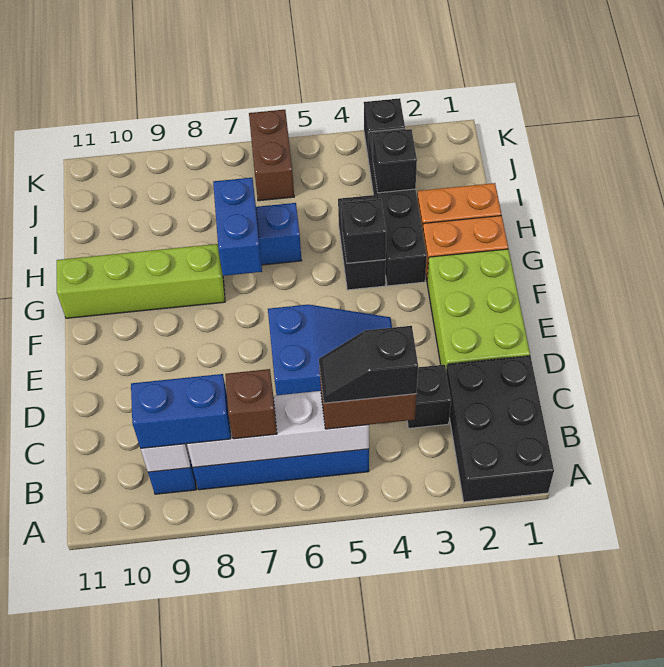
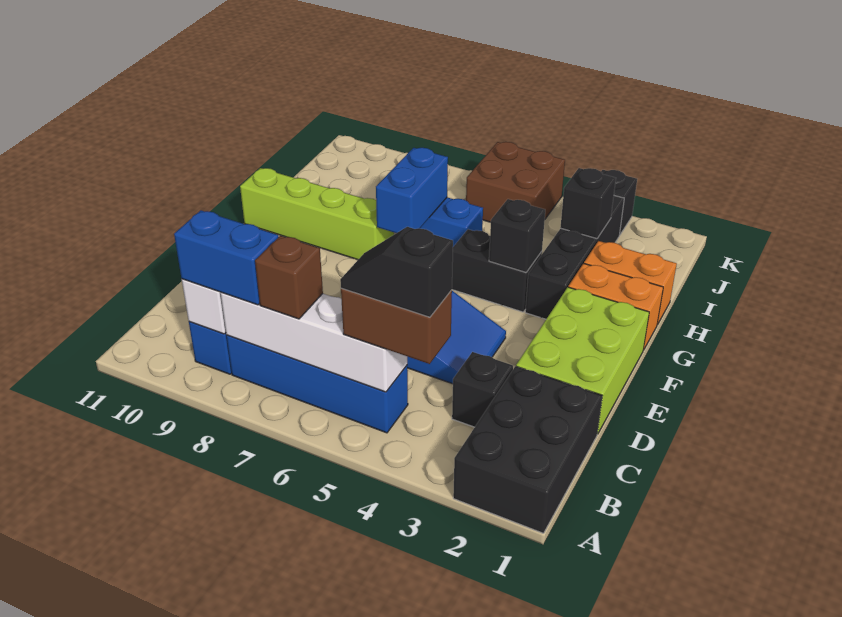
black brick G4:H4 level 1 -> black brick G4:G5 level 1
brown brick J6:K6 level 1 -> brown brick J5:K6 level 1

